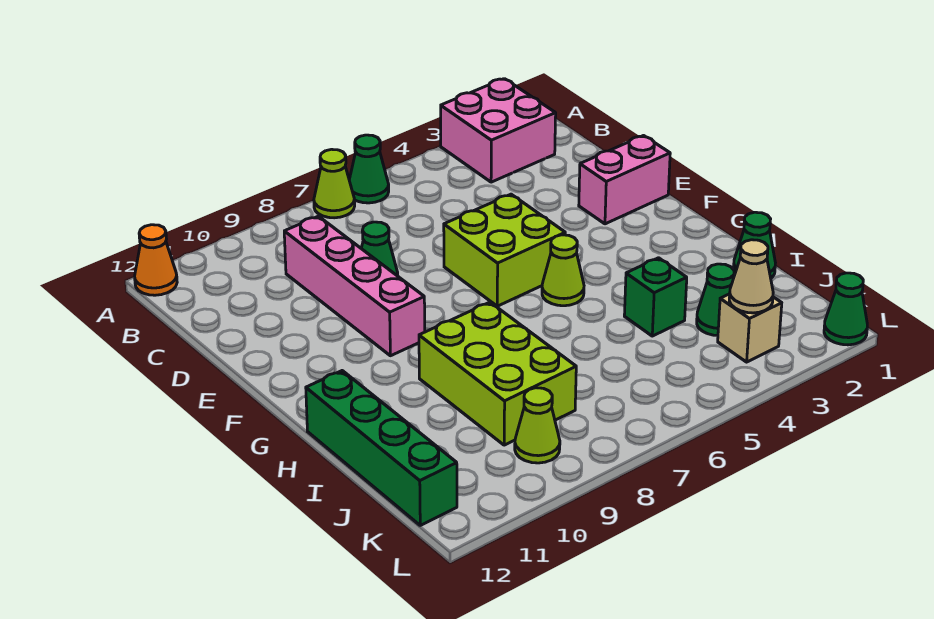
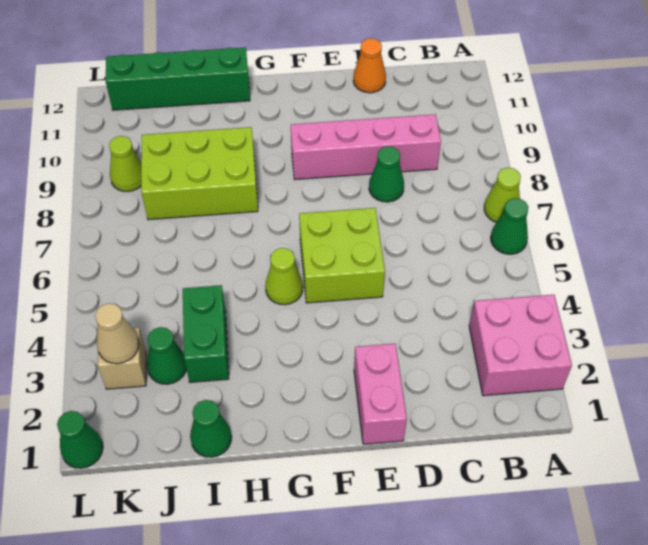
orange cone A12 level 1 -> orange cone D12 level 1
green brick I4 level 1 -> green brick I3:I4 level 1

